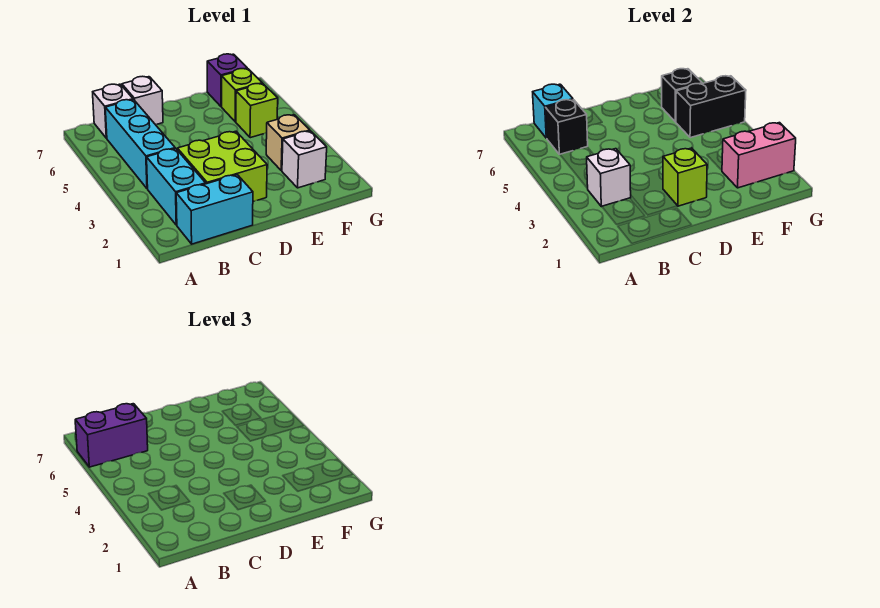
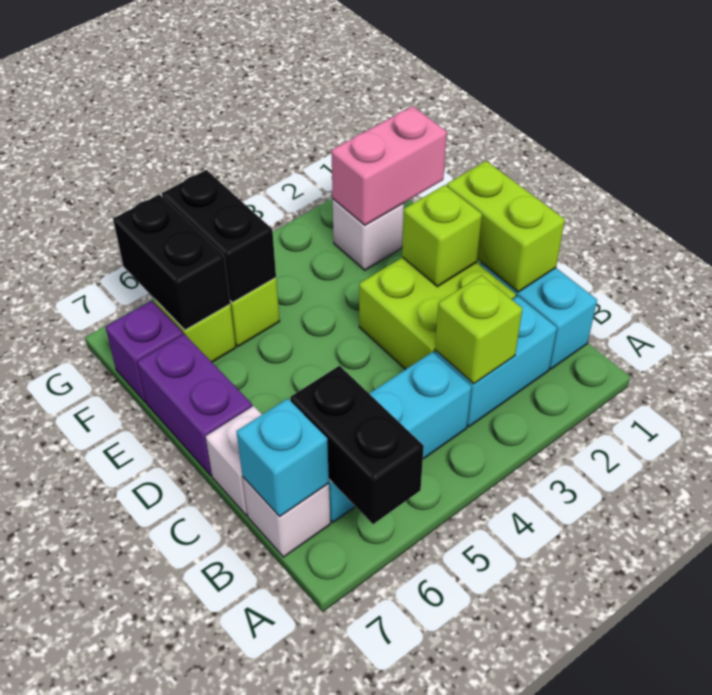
purple brick A6:B6 level 3 -> purple brick D7:E7 level 1
white brick B3 level 2 -> lime brick B3 level 2
black brick B6 level 2 -> black brick A6:B6 level 2
none -> lime brick C1:D1 level 2
pink brick F2:G2 level 2 -> pink brick F1:F2 level 2
tan brick F3 level 1 -> none
black brick F6 level 2 -> black brick F6:G6 level 2

